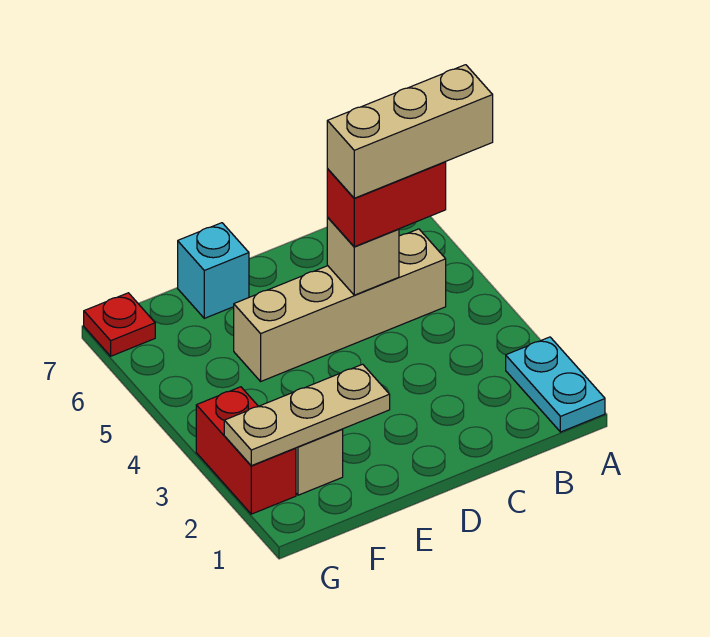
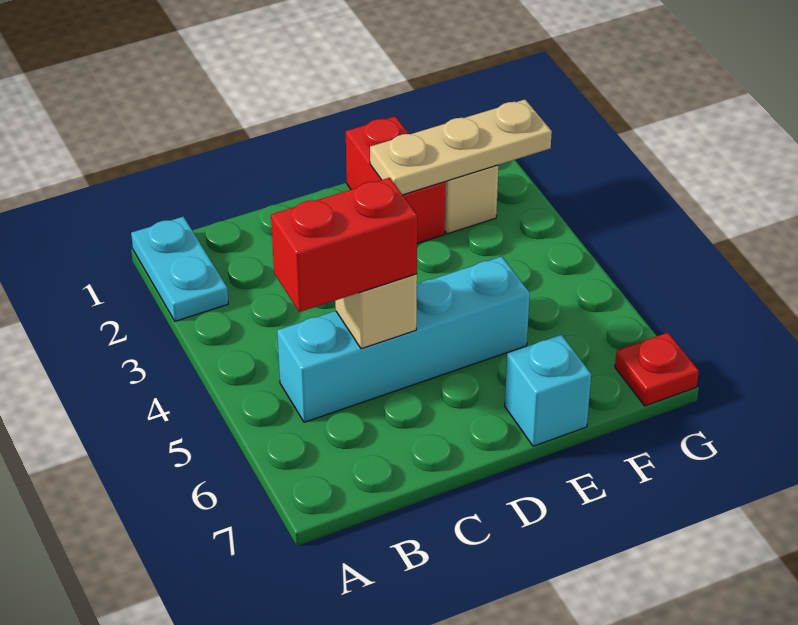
tan brick A5:C5 level 4 -> none
tan brick B5:E5 level 1 -> cyan brick B5:E5 level 1
red brick G2:G3 level 1 -> red brick E1:E2 level 1

